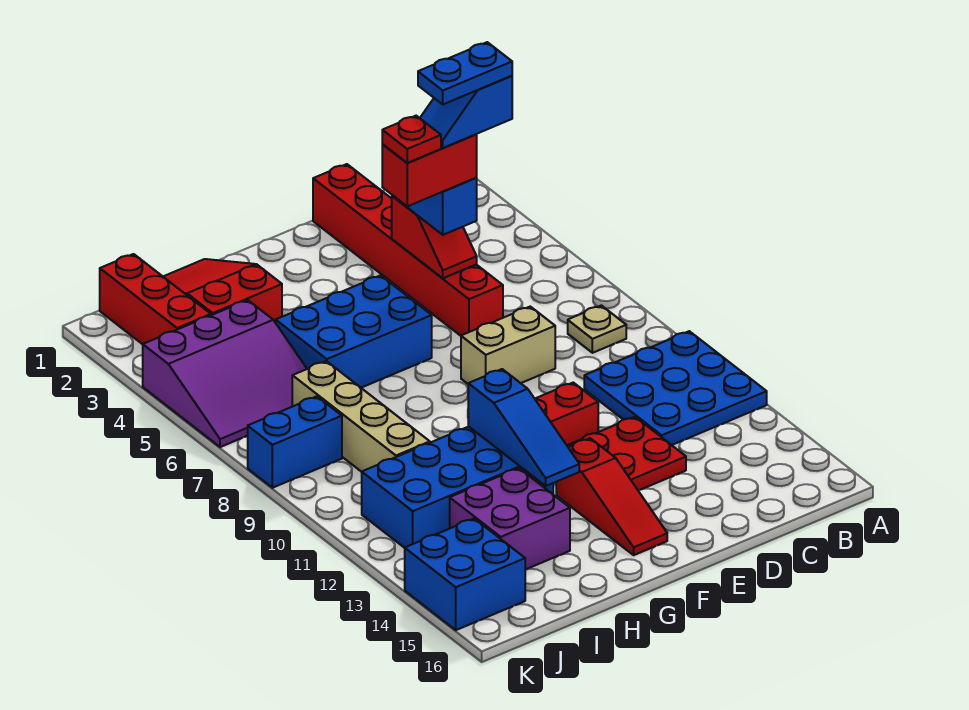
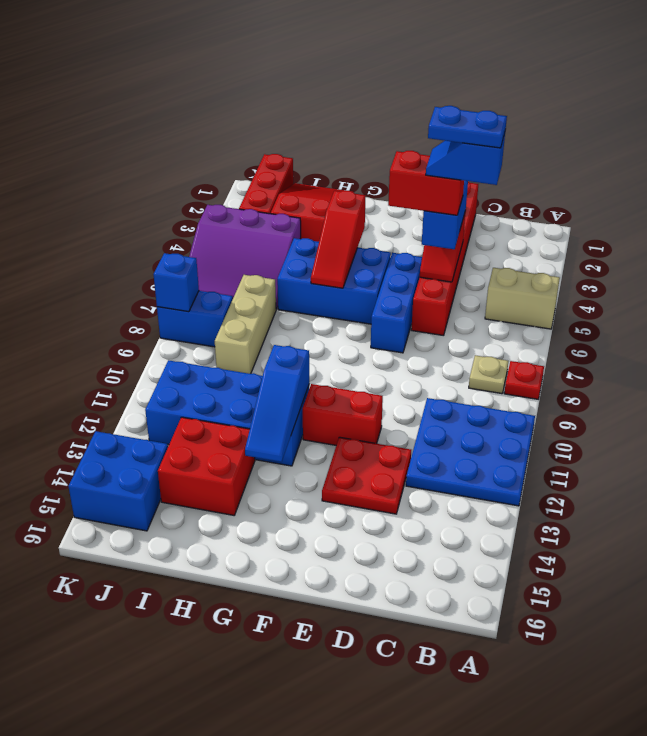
tan brick D8:E8 level 1 -> tan brick A5:B5 level 1
none -> blue brick E5:E7 level 1
red plate E5 level 5 -> red plate A8 level 1
red slope F13:F15 level 1 top 13 -> red slope G4:G6 level 2 top 4
purple brick H13:I14 level 1 -> red brick H13:I14 level 1
tan brick I7:I10 level 1 -> tan brick I7:I9 level 1
none -> blue brick K8 level 2

